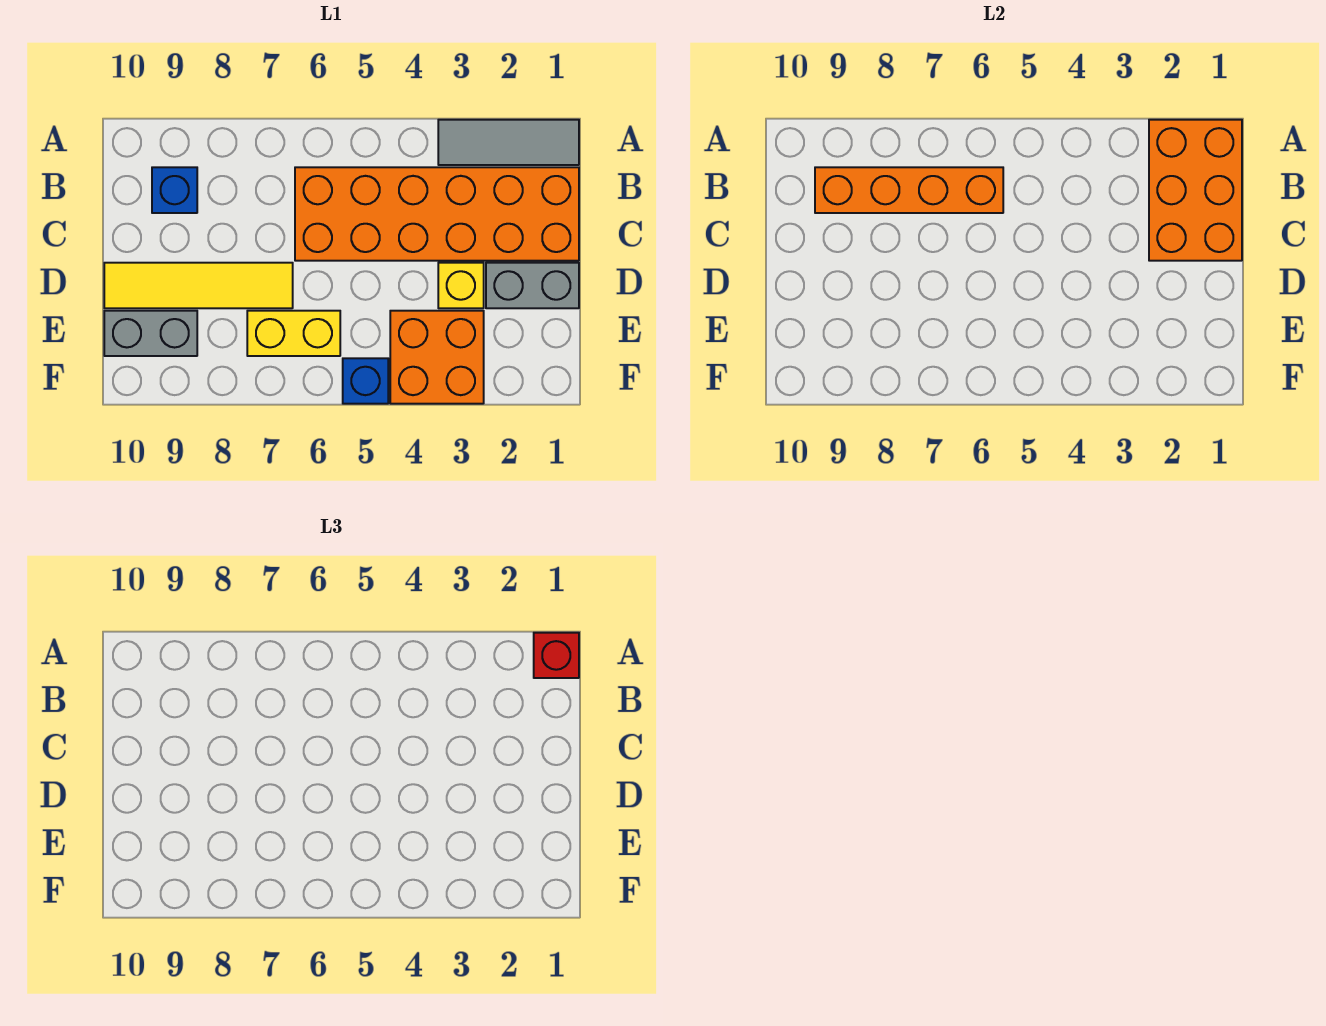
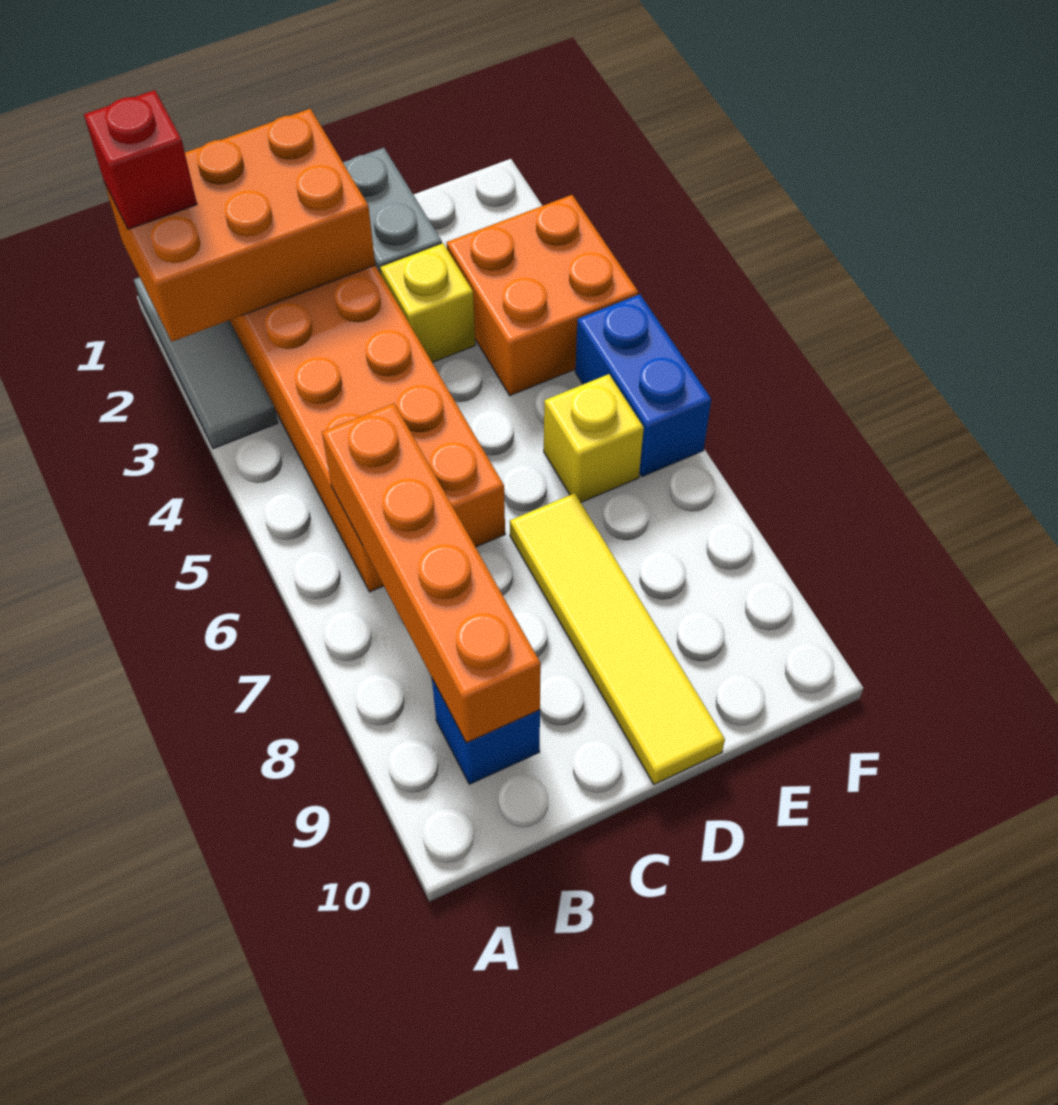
yellow brick E6:E7 level 1 -> yellow brick E6 level 1
grey brick E9:E10 level 1 -> none
blue brick F5 level 1 -> blue brick F5:F6 level 1

